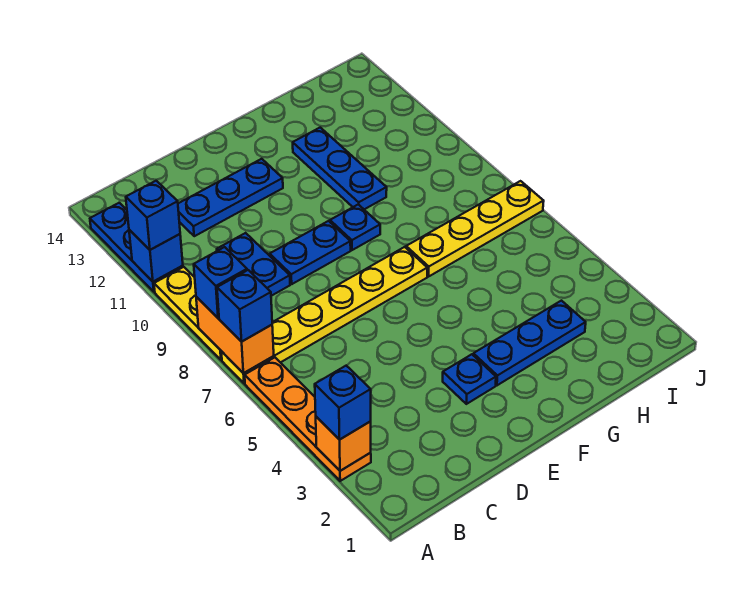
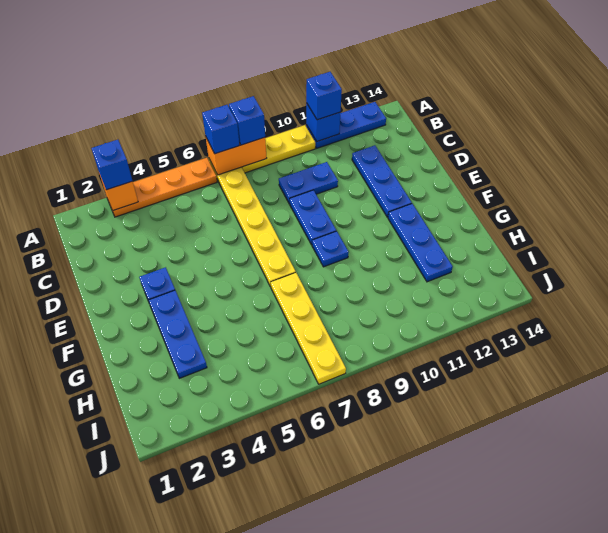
blue plate G10:G12 level 1 -> blue plate F12:H12 level 1

